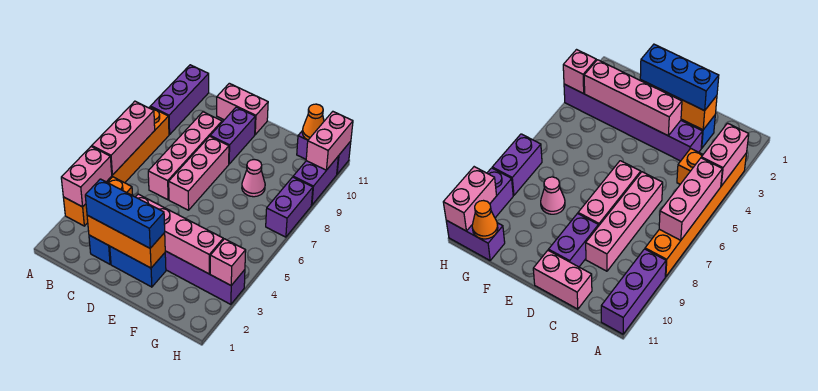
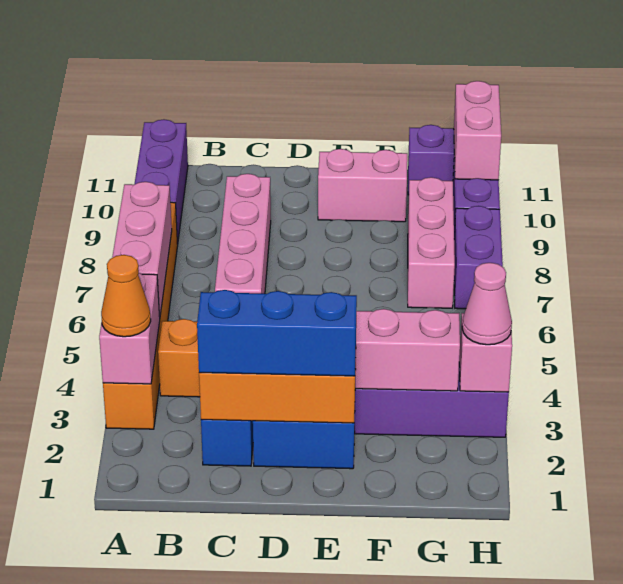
pink brick C11:D11 level 1 -> pink brick E10:F10 level 1
pink brick D6:D8 level 1 -> pink brick G7:G9 level 1
purple brick D9:D10 level 1 -> none
pink cone F8 level 1 -> pink cone H3 level 3
orange cone G11 level 2 -> orange cone A3 level 3

